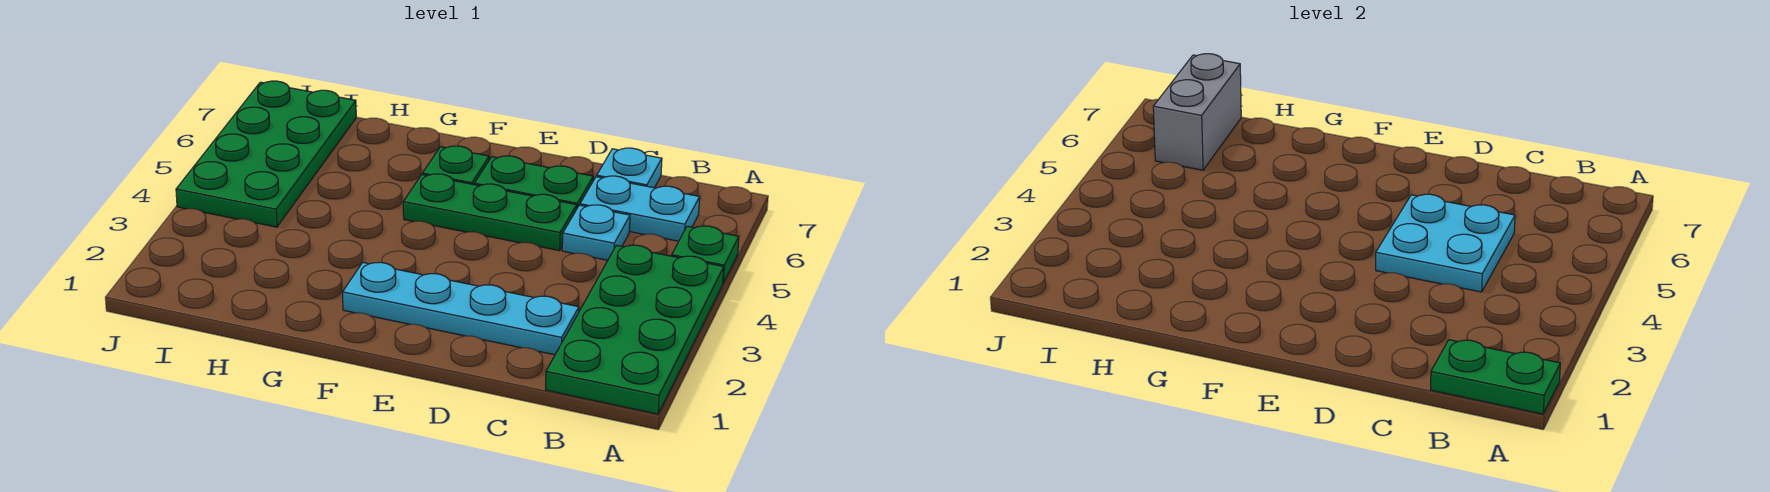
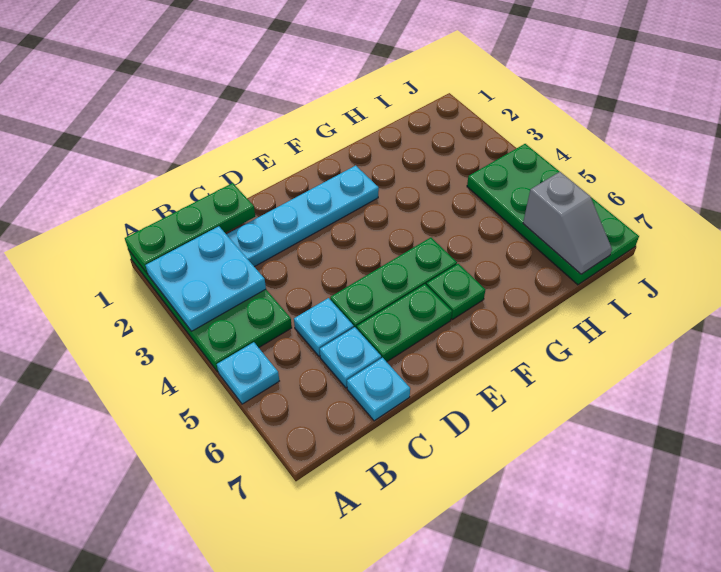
green plate A1:B1 level 2 -> green plate A1:C1 level 2
green plate A5 level 1 -> cyan plate A5 level 1
cyan plate B6:C6 level 1 -> cyan plate C6 level 1
cyan plate C4:D5 level 2 -> cyan plate A2:B3 level 2
grey brick I6:I7 level 2 -> grey slope I6:I7 level 2 top 6

